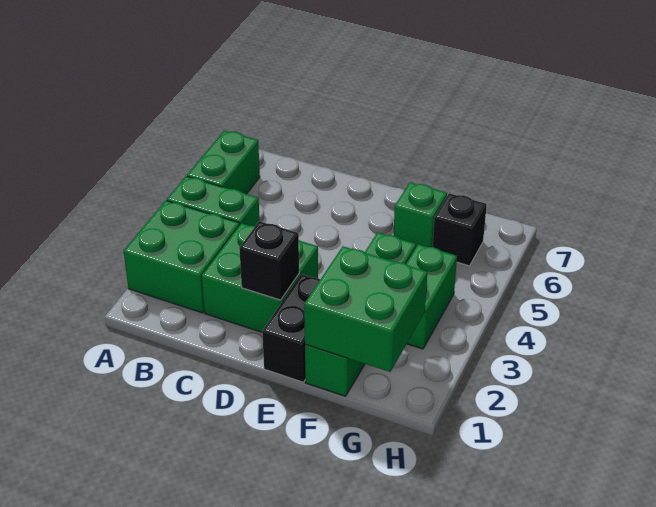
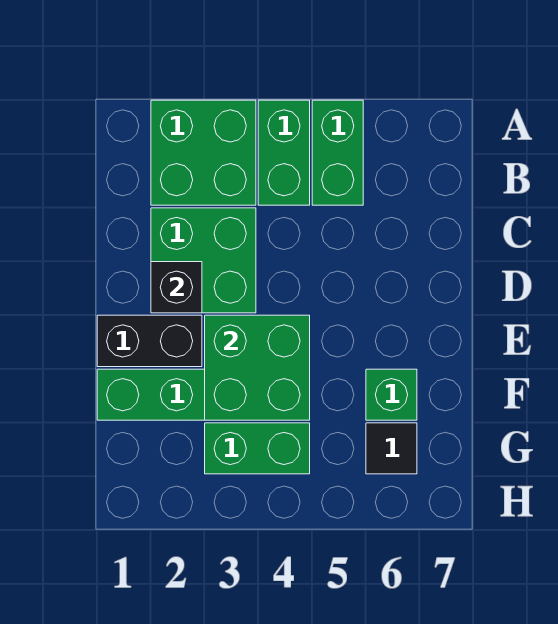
green brick A5:A6 level 1 -> green brick A5:B5 level 1
green brick F1:G2 level 2 -> green brick E3:F4 level 2
black brick G6 level 1 -> black tile G6 level 1

